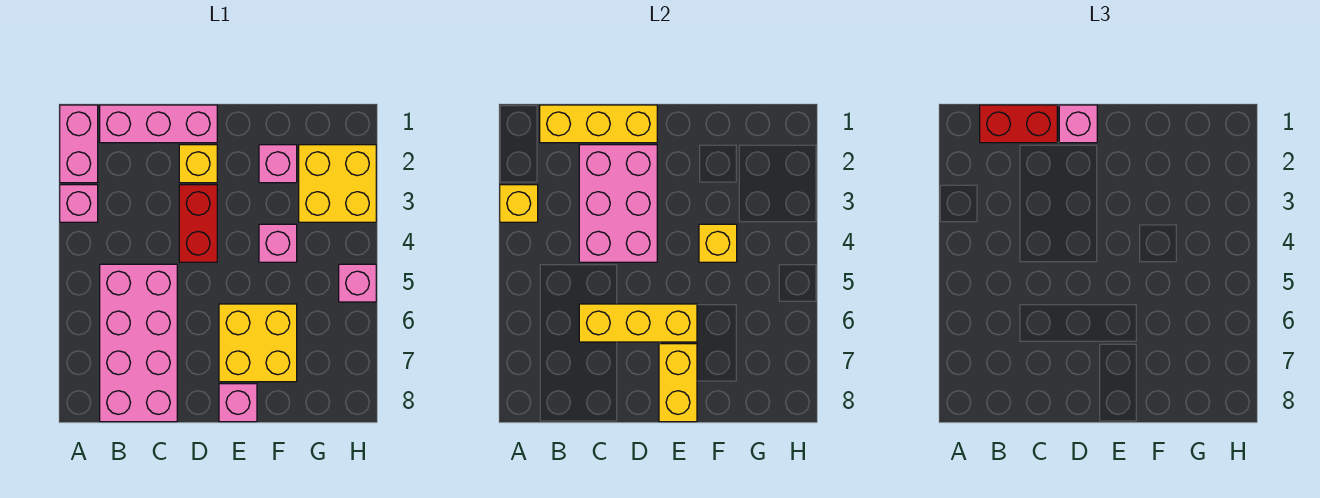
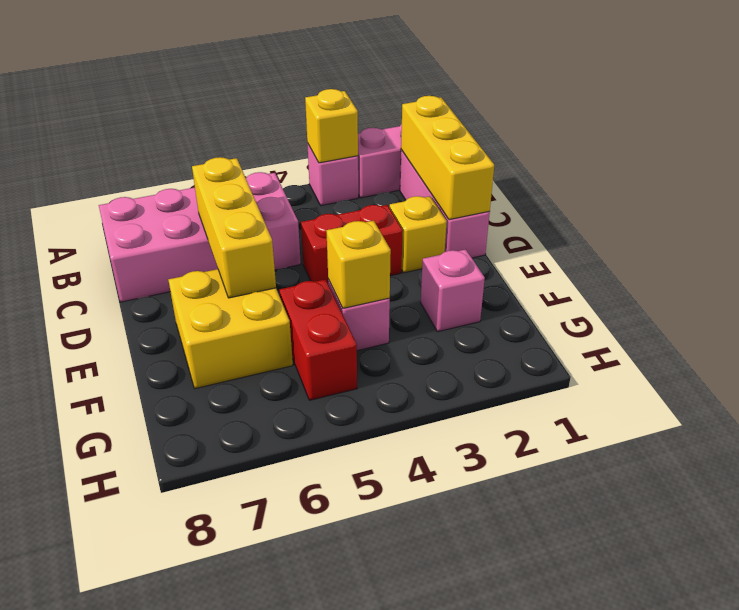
red brick B1:C1 level 3 -> red brick F5:G5 level 1
pink brick C2:D4 level 2 -> none
pink brick D1 level 3 -> none
yellow brick E7:E8 level 2 -> none
pink brick E8 level 1 -> none
yellow brick G2:H3 level 1 -> none
pink brick H5 level 1 -> none

